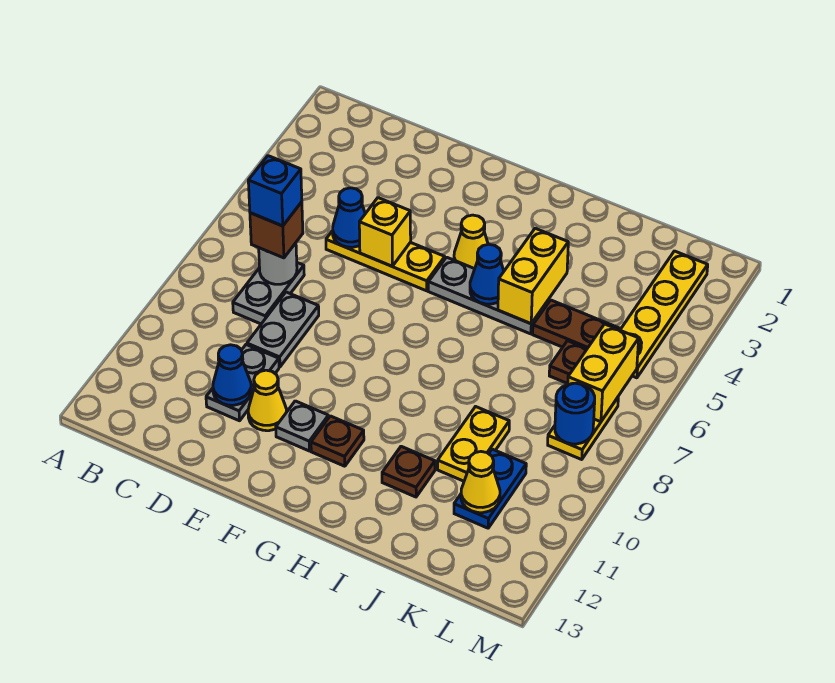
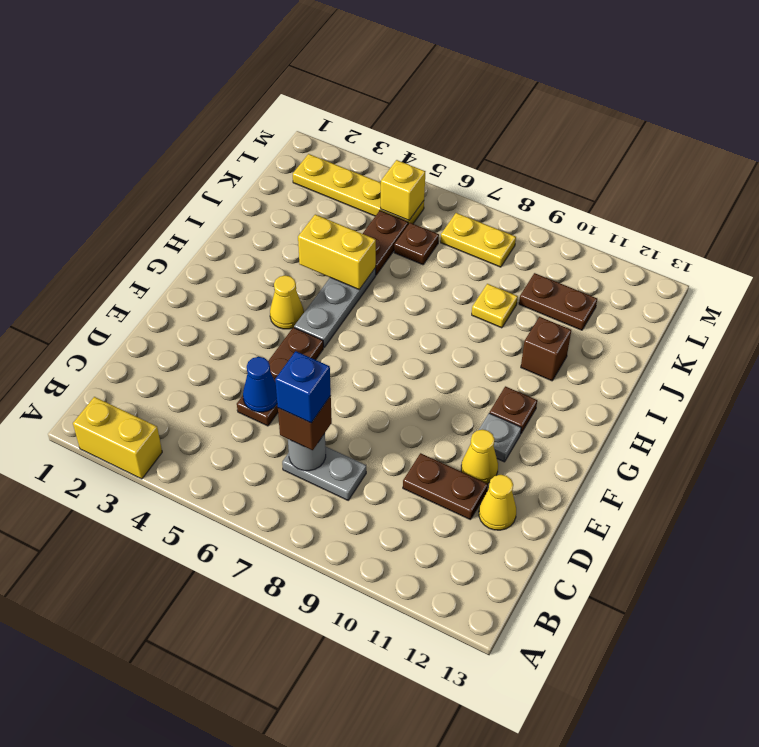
yellow plate D5:F5 level 1 -> brown plate D5:F5 level 1
grey plate D8:D9 level 1 -> none
grey plate D10:D11 level 1 -> brown plate D10:D11 level 1
blue cone D11 level 2 -> none
yellow brick E5 level 2 -> yellow brick L5 level 2
blue cone H5 level 2 -> none
brown plate I11 level 1 -> brown brick I11 level 1
yellow plate J9:J10 level 1 -> yellow plate J9 level 1
blue plate K10:K11 level 1 -> brown plate K10:K11 level 1
yellow cone K11 level 2 -> yellow cone D12 level 1
yellow brick L6:L7 level 2 -> yellow brick A2:A3 level 1
blue round brick L8 level 2 -> none

